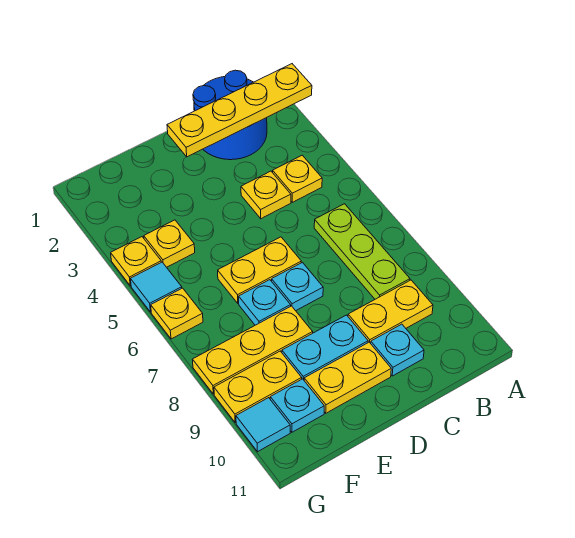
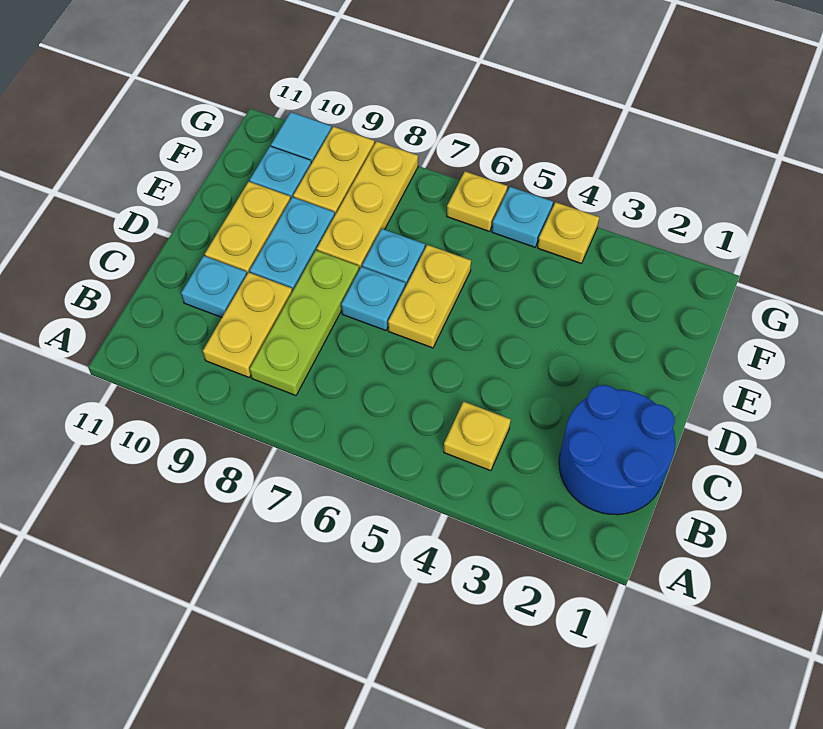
yellow plate A2:D2 level 2 -> none
lime plate B6:B8 level 1 -> lime plate B8:D8 level 1
yellow plate C4 level 1 -> none
yellow plate F4 level 1 -> none
cyan tile G5 level 1 -> cyan plate G5 level 1

